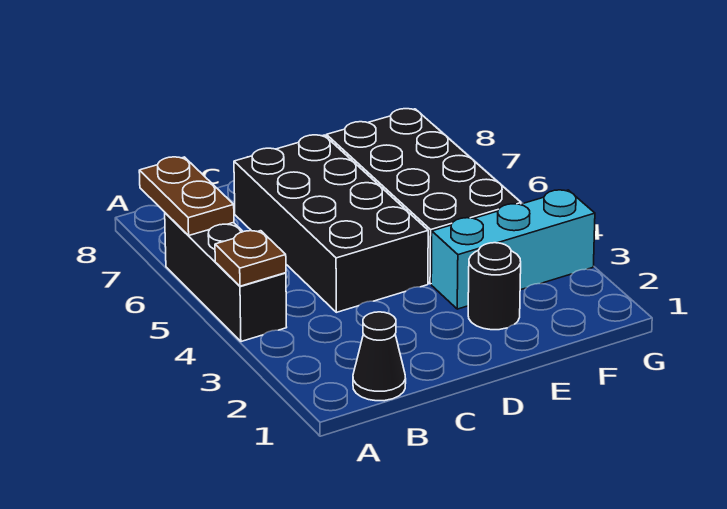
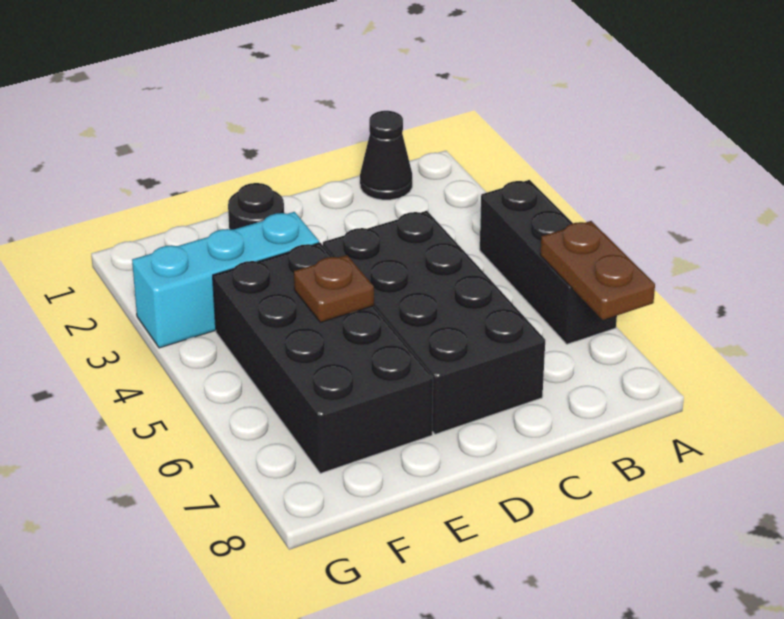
brown plate A4 level 2 -> brown plate E5 level 2

